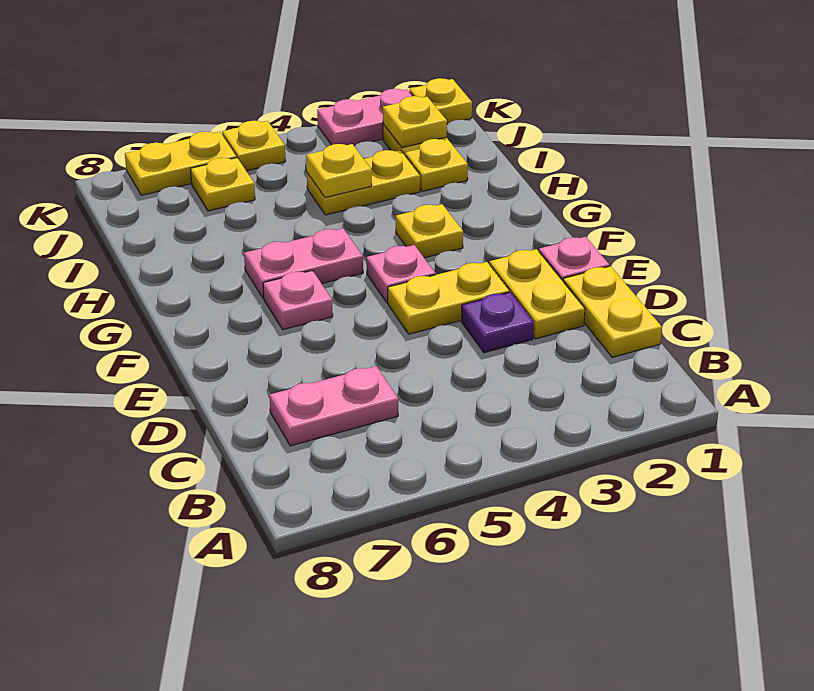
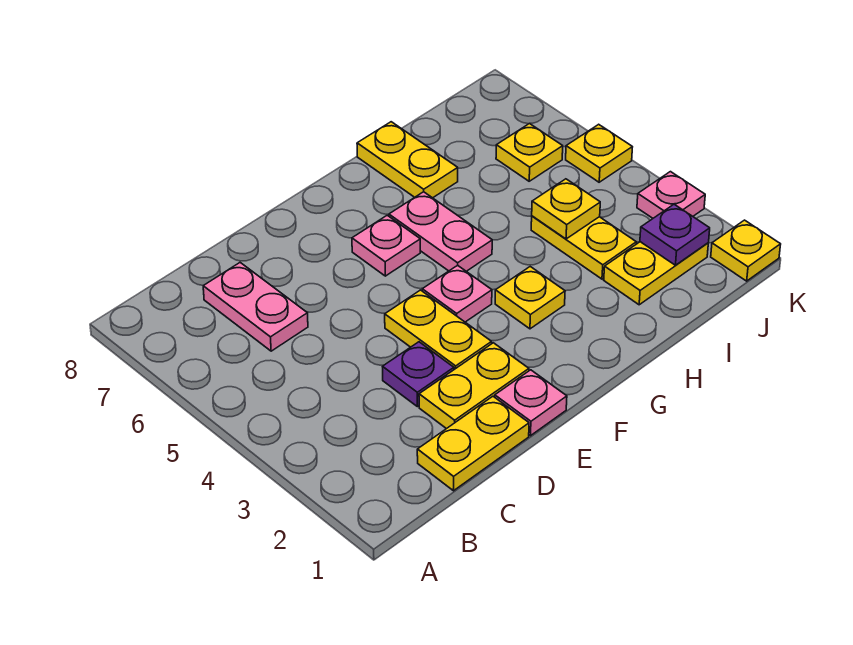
yellow plate J2 level 2 -> purple plate J2 level 2
pink plate K2:K3 level 1 -> pink plate K3 level 1
yellow plate K6:K7 level 1 -> yellow plate H7:H8 level 1

